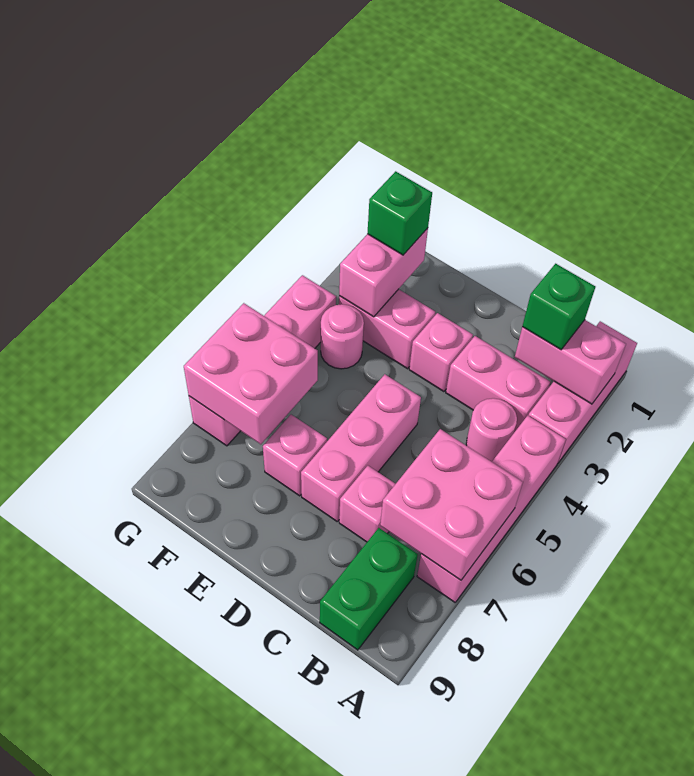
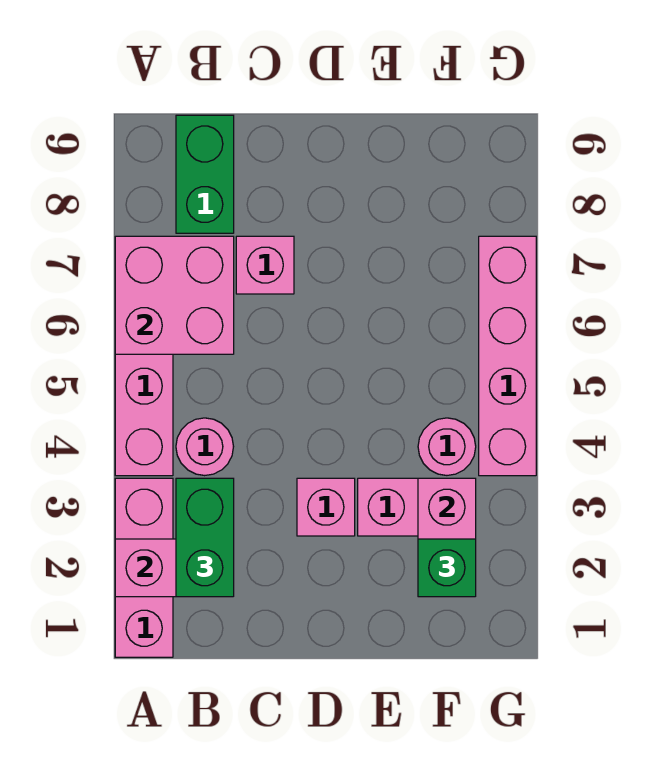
green brick B2 level 3 -> green brick B2:B3 level 3
pink brick B3:C3 level 1 -> none
pink brick D5:D7 level 1 -> none
pink brick E7 level 1 -> none
pink brick F6:G7 level 2 -> none

